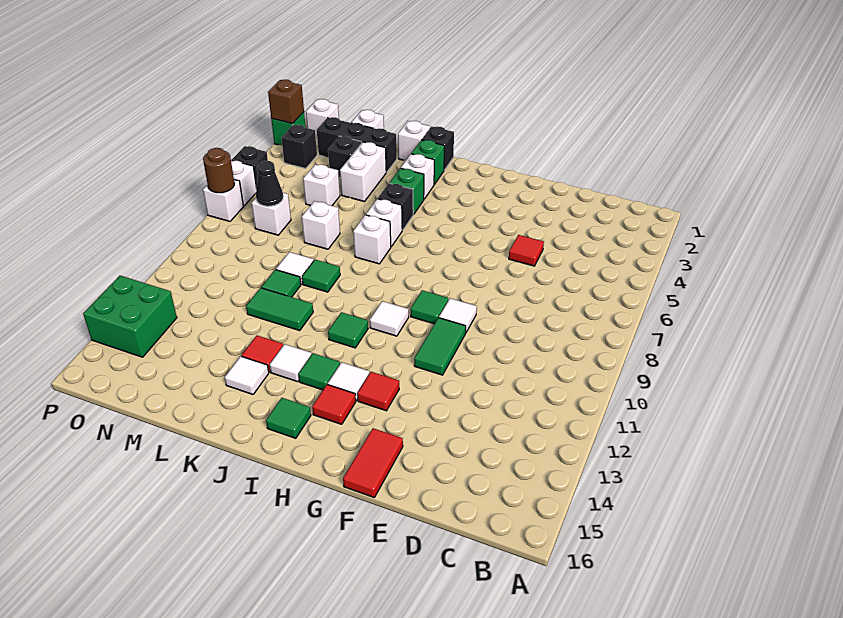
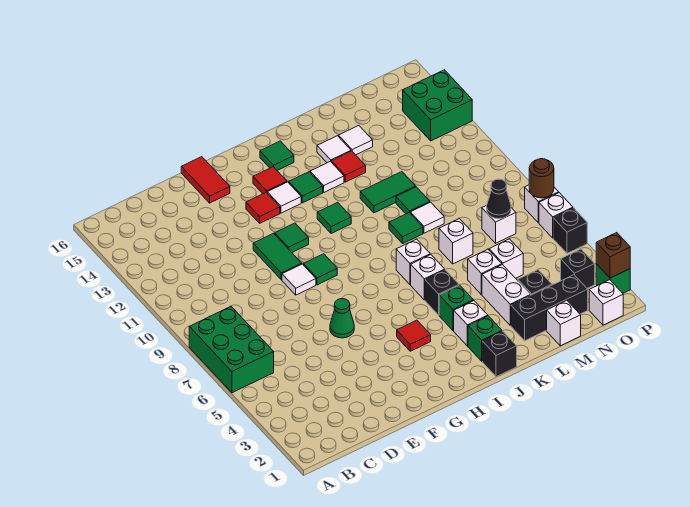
none -> green brick A6:B8 level 1
red tile E5 level 1 -> red tile H4 level 1
none -> green cone F6 level 1
none -> green tile G11 level 1
white tile H10 level 1 -> white tile L14 level 1
white brick K1 level 1 -> white brick L5 level 1

